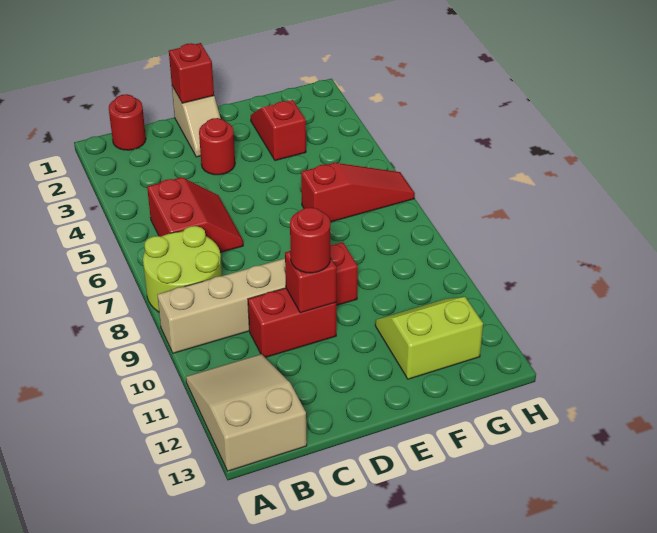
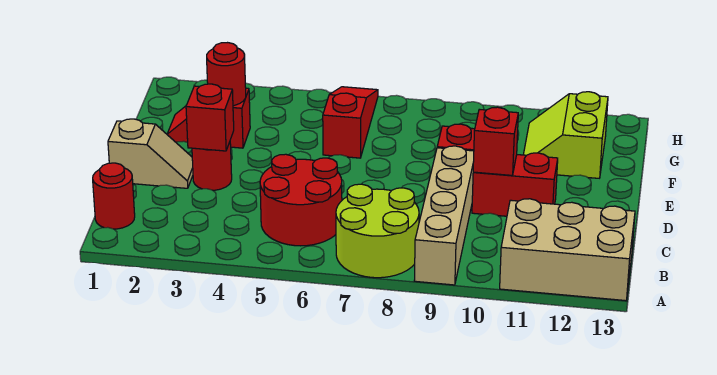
tan slope A11:B13 level 1 top 13 -> tan brick A11:B13 level 1
red slope B5:C6 level 1 top B -> red round brick B5:C6 level 1
red brick C10:D10 level 1 -> red brick D10:D11 level 1
red brick D1 level 2 -> red brick D3 level 2
red round brick D10 level 3 -> red round brick F3 level 2

